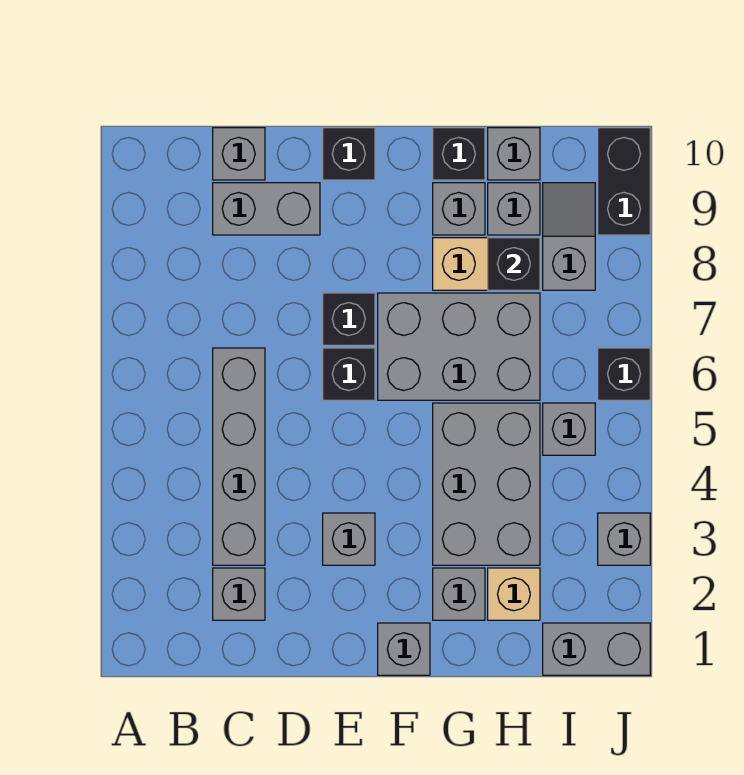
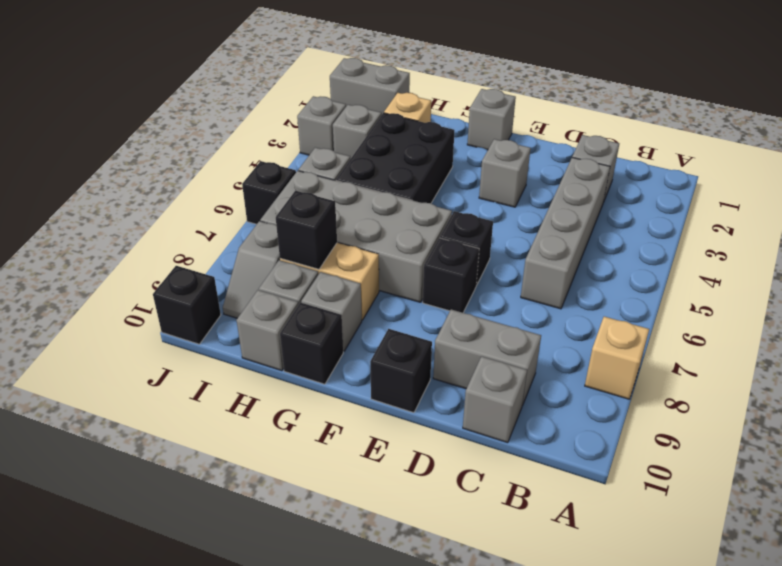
none -> tan brick A8 level 1
grey brick F6:H7 level 1 -> grey brick F6:I7 level 1
grey brick G2 level 1 -> grey brick I3 level 1
grey brick G3:H5 level 1 -> black brick G3:H5 level 1
black brick J9:J10 level 1 -> black brick J10 level 1

